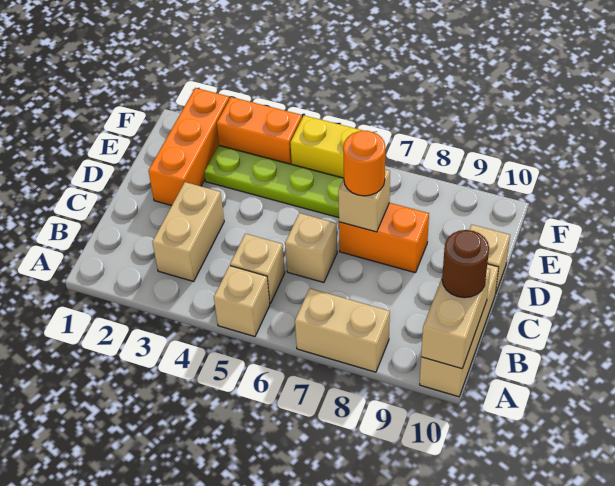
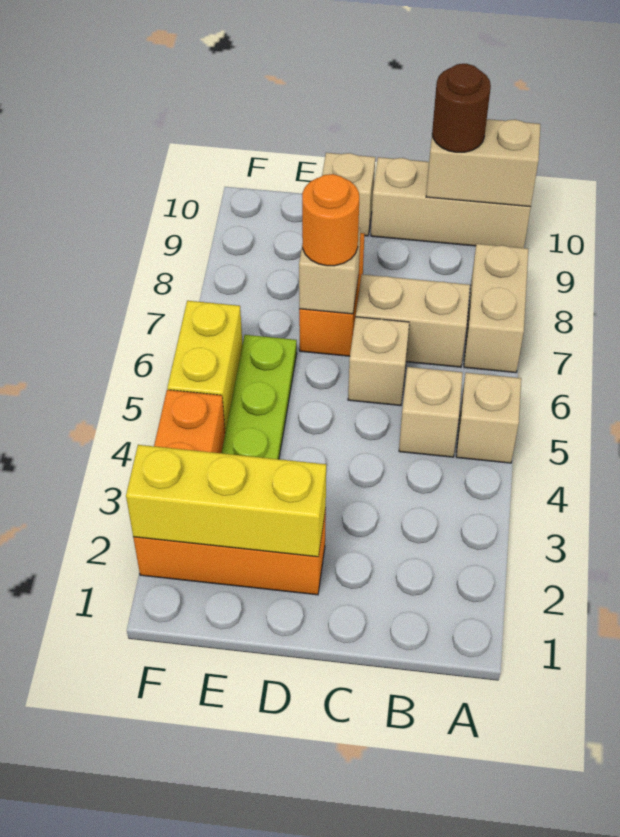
tan brick B3:C3 level 1 -> tan brick B7:C7 level 1
none -> yellow brick D2:F2 level 2

